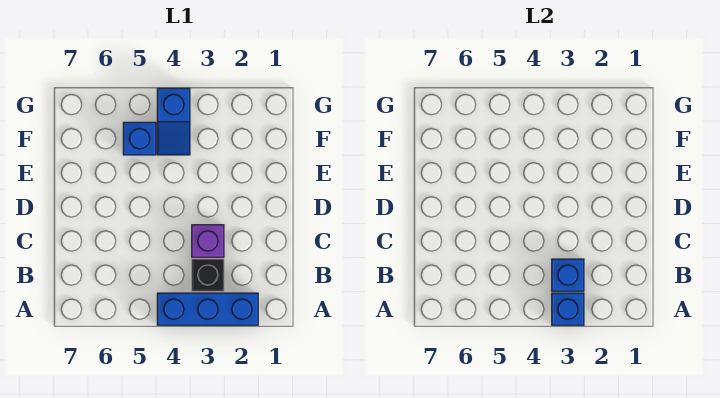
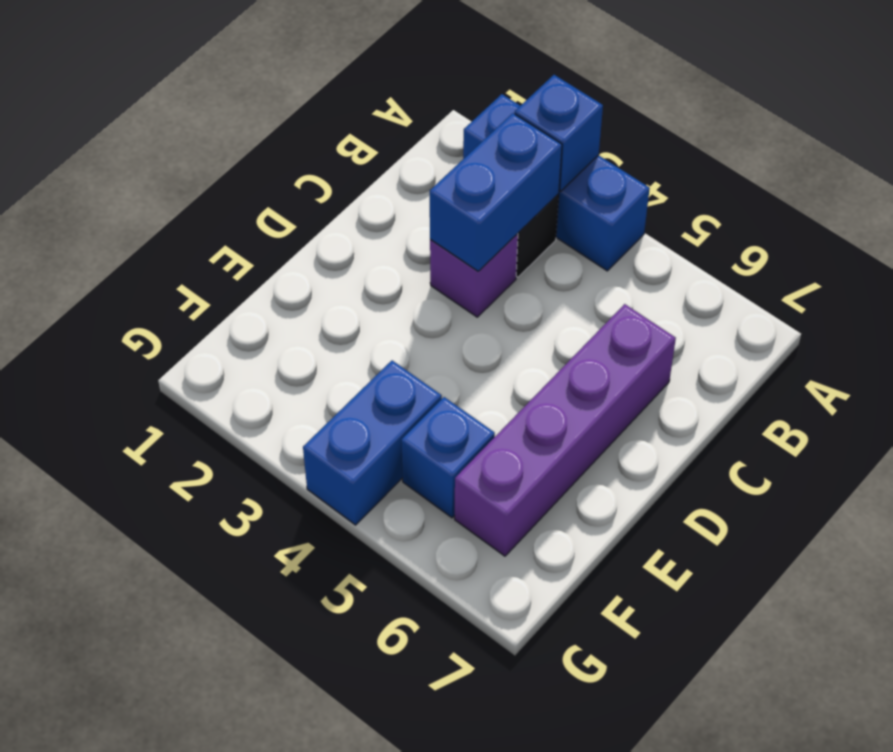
blue brick B3 level 2 -> blue brick B3:C3 level 2
none -> purple brick C6:F6 level 1
blue slope F4:G4 level 1 top G -> blue brick F4:G4 level 1

